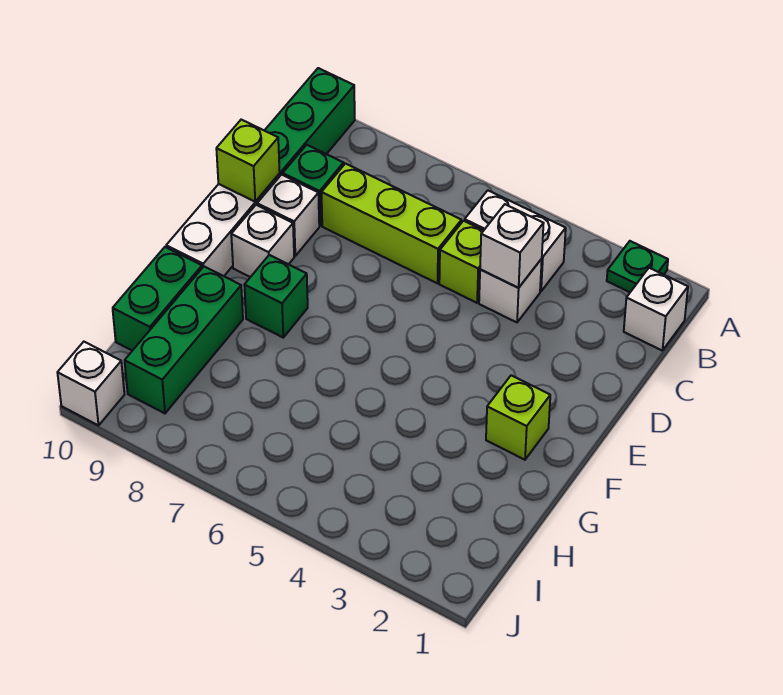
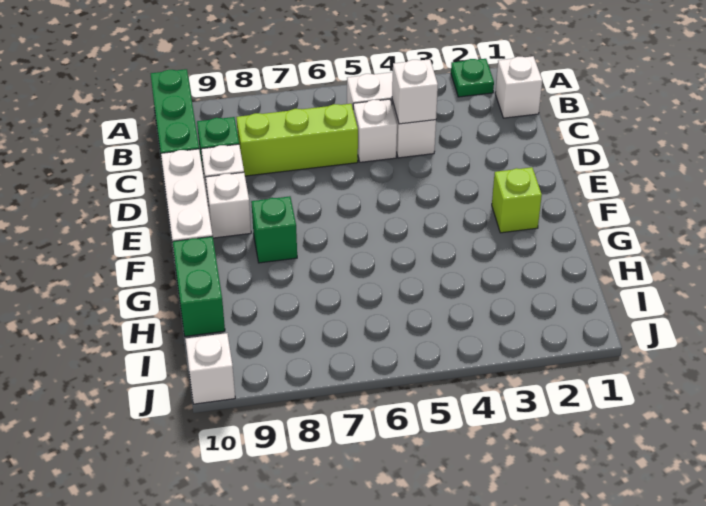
lime brick C5 level 1 -> white brick C5 level 1
lime brick D10 level 2 -> none
green brick G9:I9 level 1 -> none

